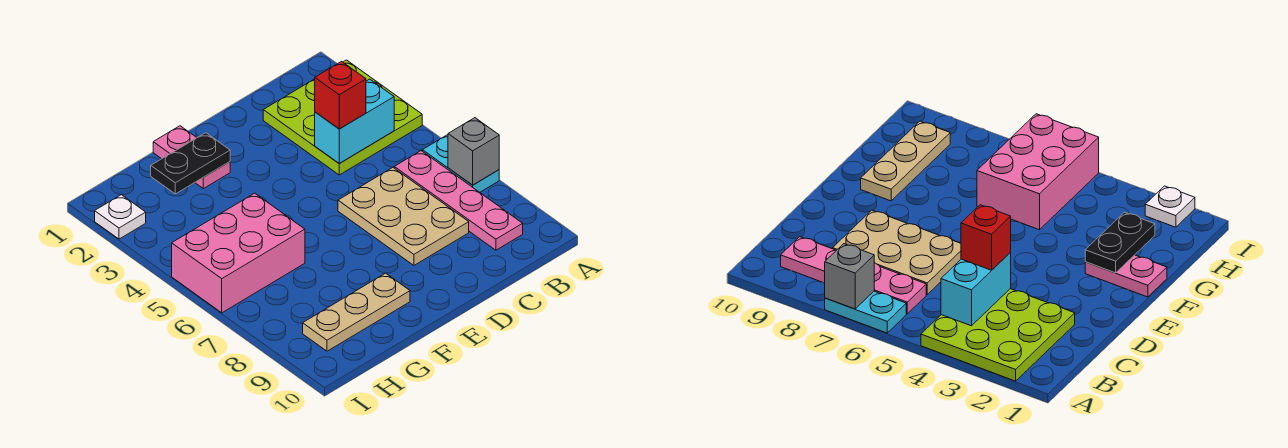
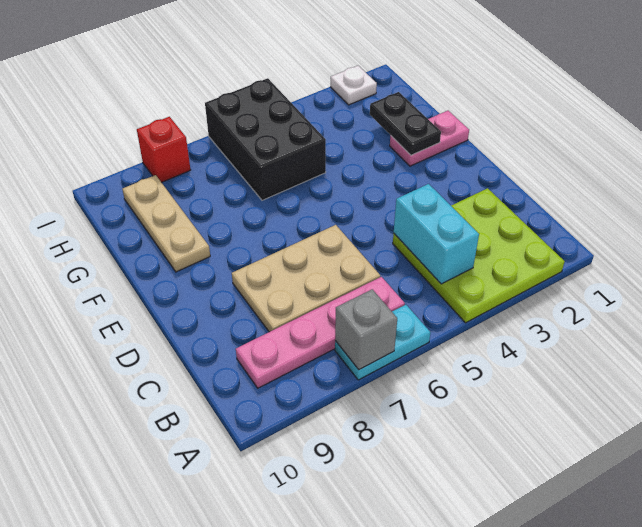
red brick C4 level 3 -> red brick I8 level 1
pink brick G5:I6 level 1 -> black brick G5:I6 level 1

